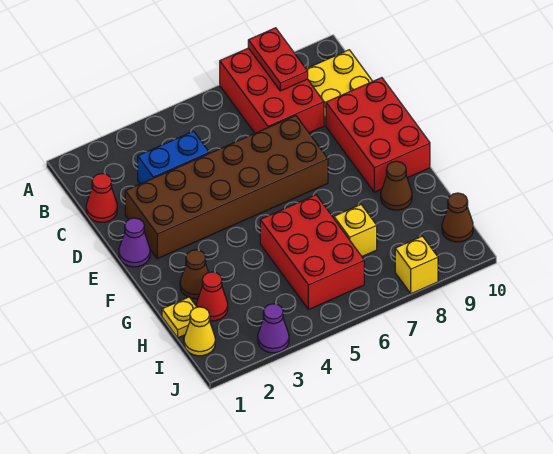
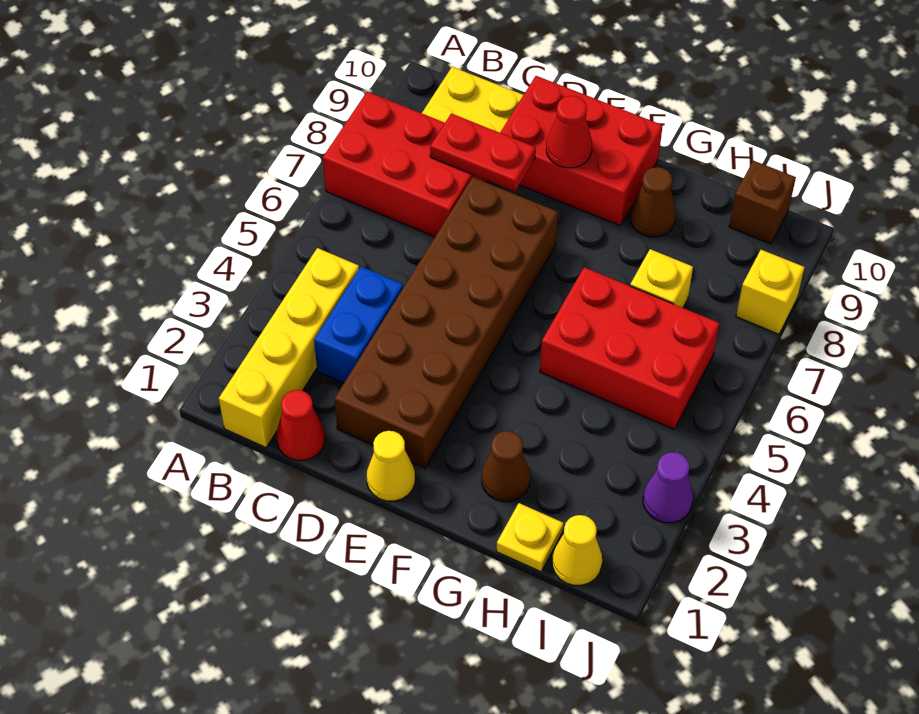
red plate A8:B8 level 2 -> red plate C8:D8 level 2
none -> yellow brick B1:B4 level 1
purple cone E1 level 1 -> yellow cone E1 level 1
red cone H2 level 1 -> red cone E9 level 2
brown cone I10 level 1 -> brown brick I10 level 1

